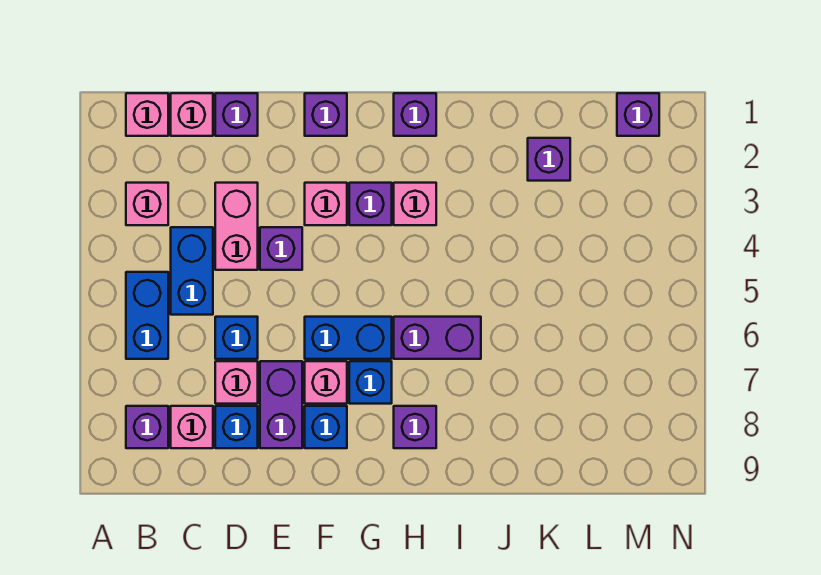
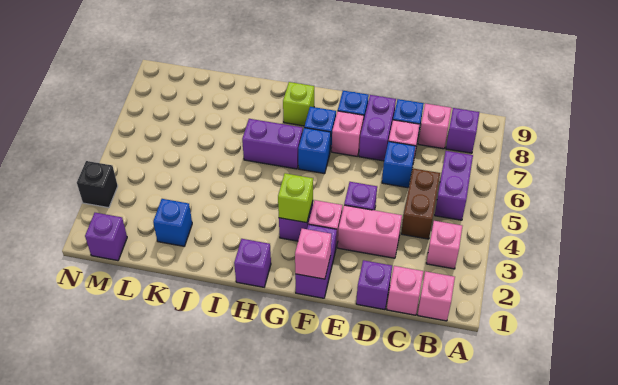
blue brick B5:B6 level 1 -> purple brick B5:B6 level 1
blue brick C4:C5 level 1 -> brown brick C4:C5 level 1
pink brick D3:D4 level 1 -> pink brick D3:E3 level 1
purple brick F1 level 1 -> purple brick F1:F2 level 1
blue brick F6:G6 level 1 -> blue brick G6 level 1
none -> lime brick G3 level 2
pink brick H3 level 1 -> pink brick F1 level 2
purple brick H8 level 1 -> lime brick H8 level 1
purple brick K2 level 1 -> blue brick K2 level 1
none -> black brick N3 level 1

